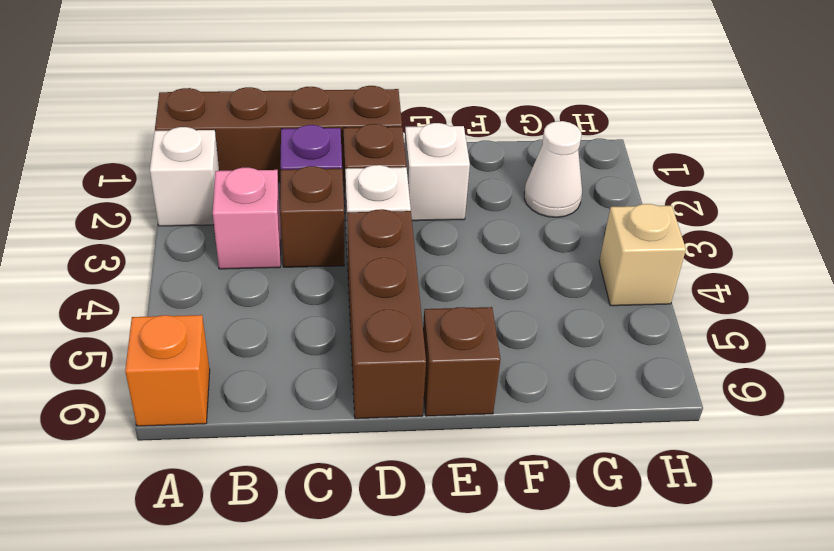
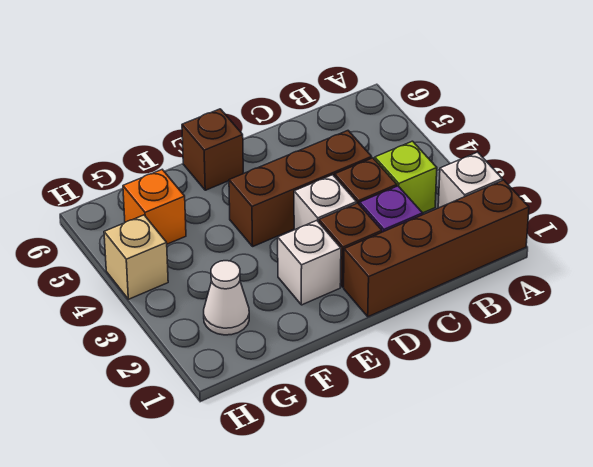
orange brick A6 level 1 -> orange brick G5 level 1
pink brick B3 level 1 -> lime brick B3 level 1
brown brick D4:D6 level 1 -> brown brick C4:E4 level 1

